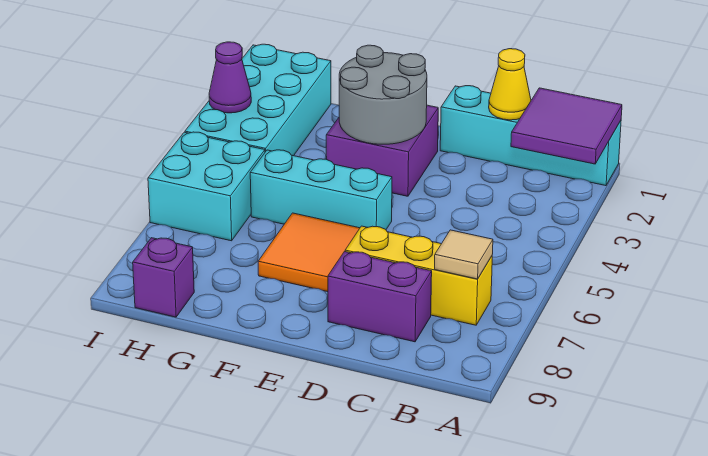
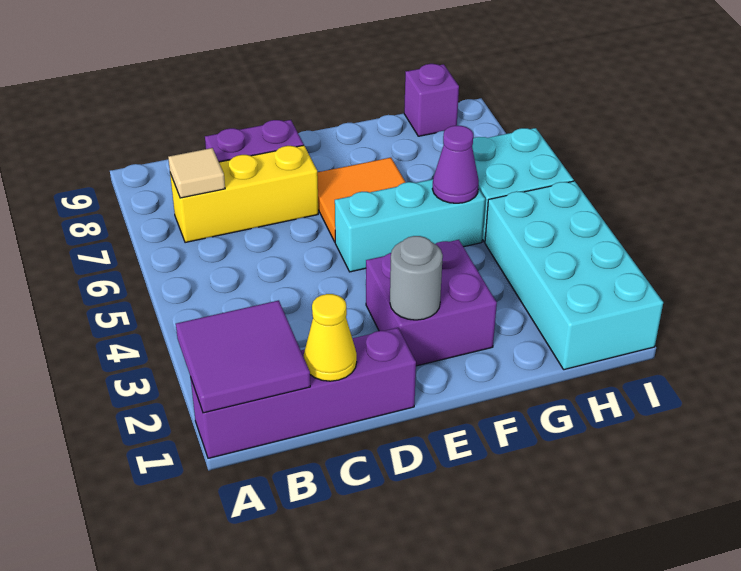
cyan brick A1:D1 level 1 -> purple brick A1:D1 level 1
grey round brick E2:F3 level 2 -> grey round brick E2 level 2
purple cone I3 level 2 -> purple cone G5 level 2

